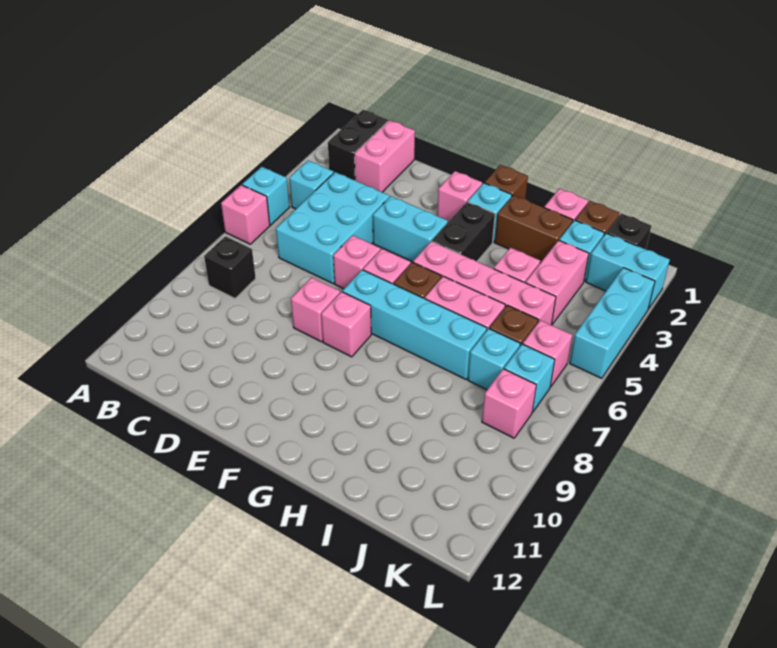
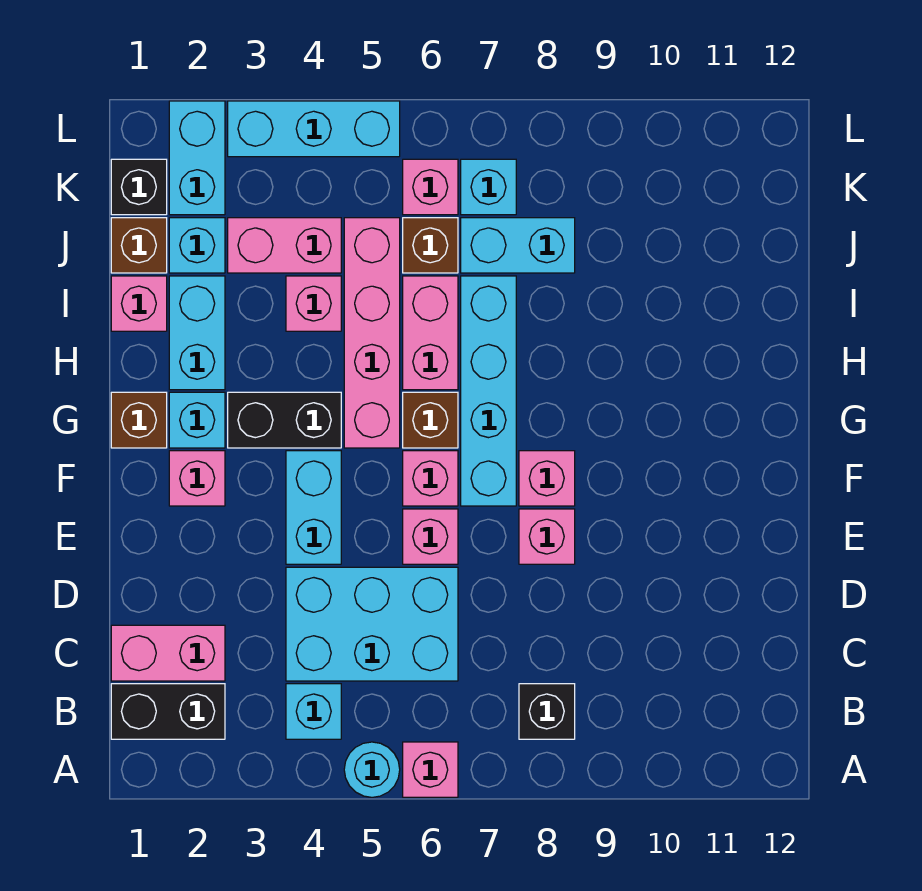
cyan brick A5 level 1 -> cyan round brick A5 level 1
brown brick H2:I2 level 1 -> cyan brick H2:I2 level 1
cyan brick J7 level 1 -> cyan brick J7:J8 level 1
pink brick K8 level 1 -> none

